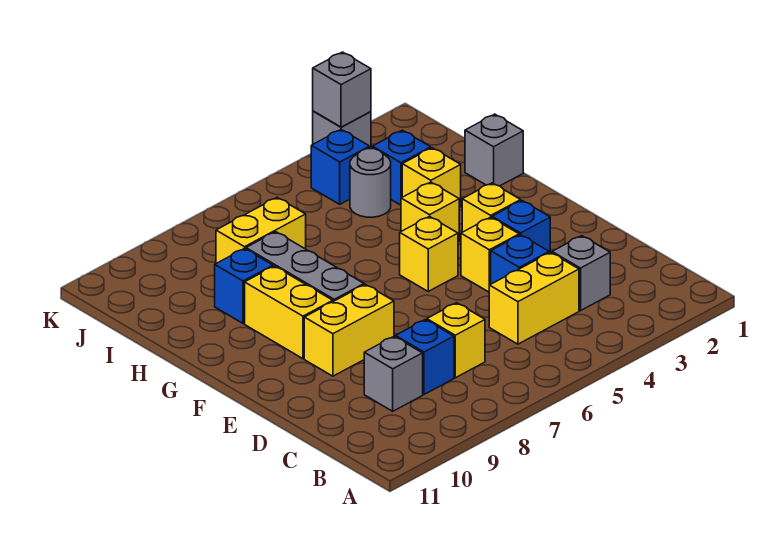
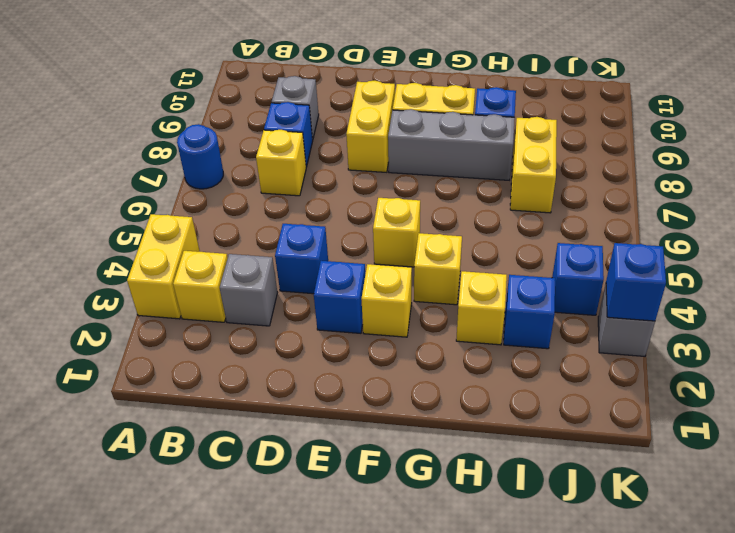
none -> blue round brick A7 level 1
yellow brick C4:C5 level 1 -> yellow brick A3:A4 level 1
yellow brick E4 level 1 -> yellow brick B3 level 1
grey brick H1 level 1 -> none
grey round brick I4 level 1 -> none
grey brick K3 level 2 -> blue brick K3 level 2

